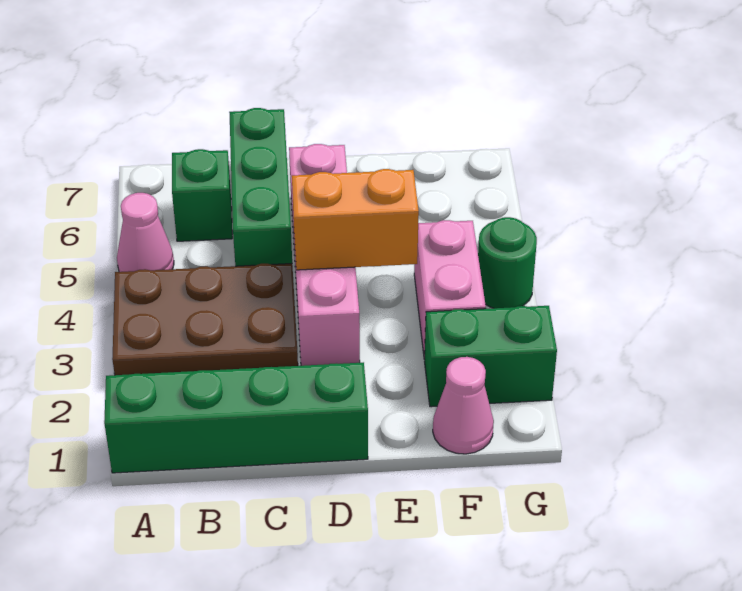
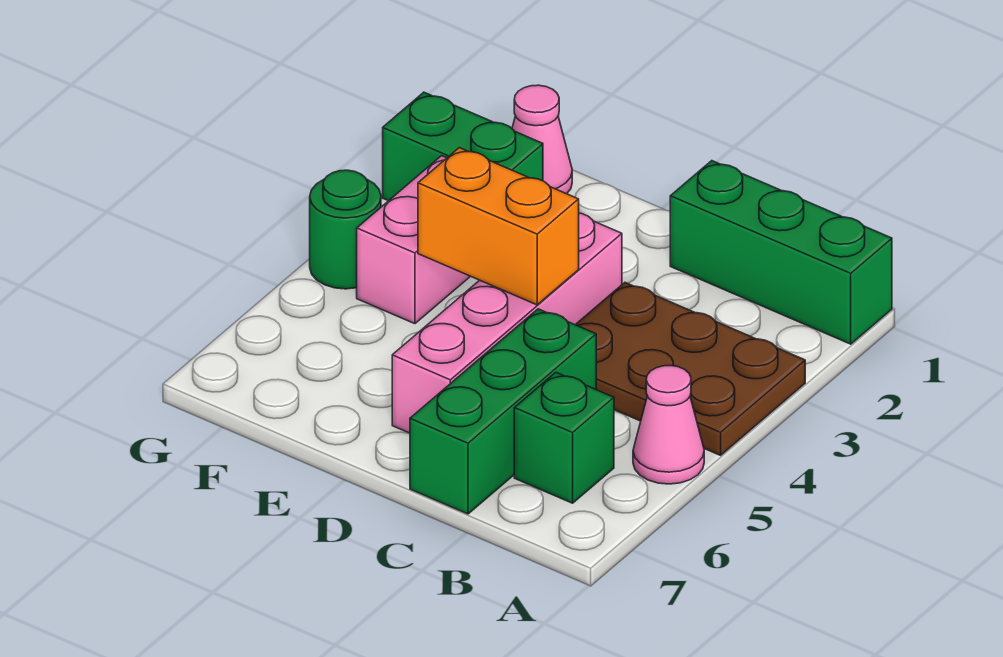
green brick A1:D1 level 1 -> green brick A1:C1 level 1

